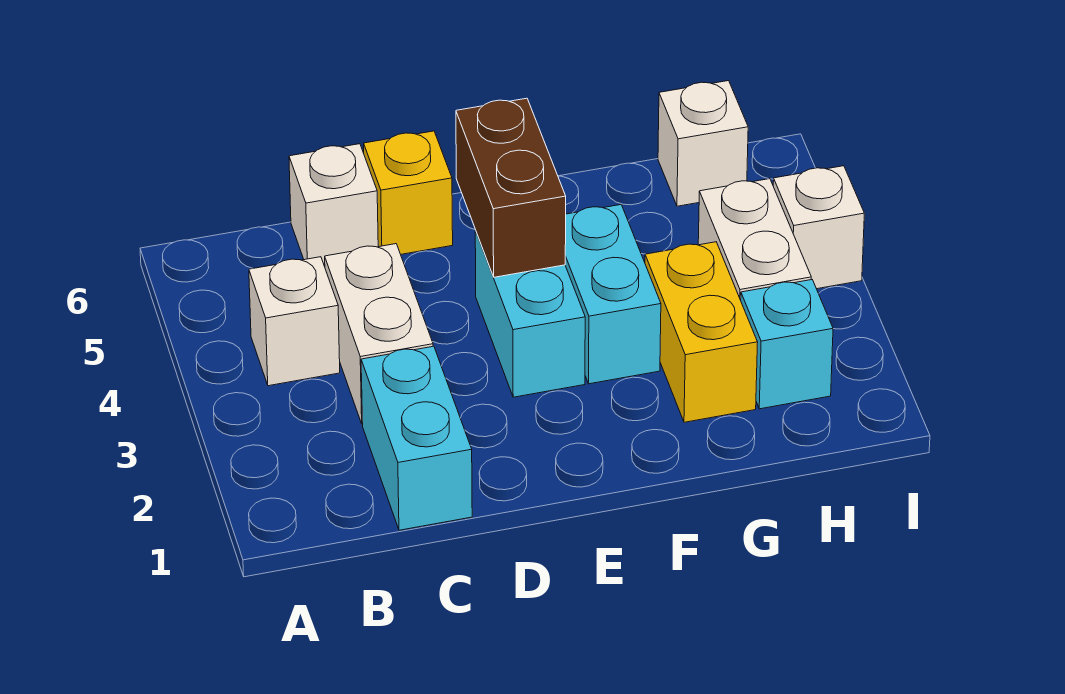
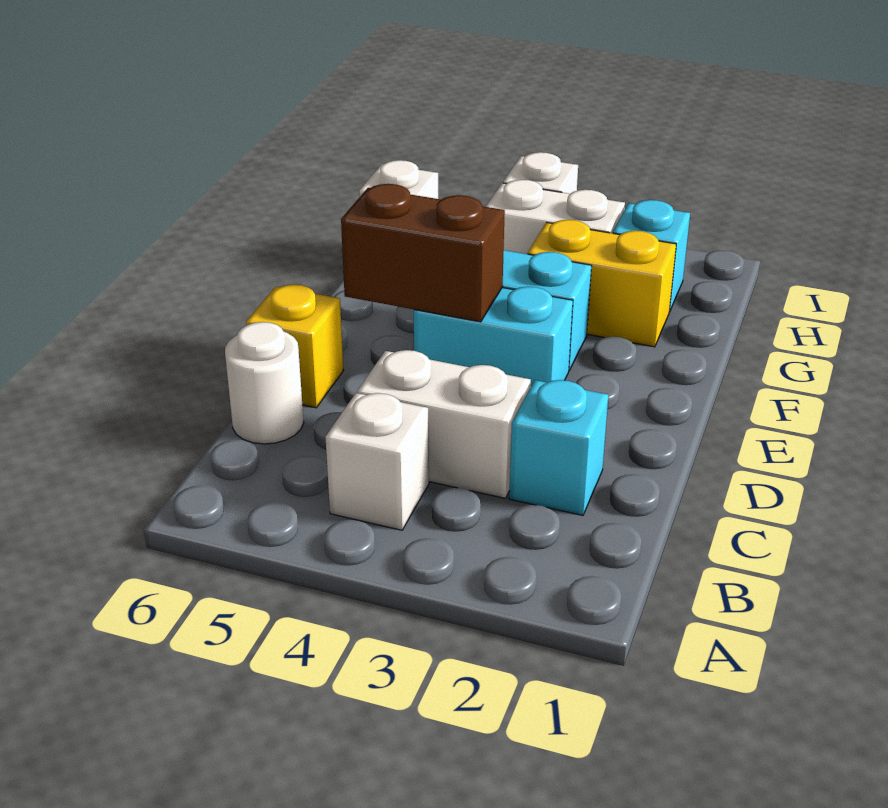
cyan brick C1:C2 level 1 -> cyan brick C2 level 1
white brick C6 level 1 -> white round brick C6 level 1

